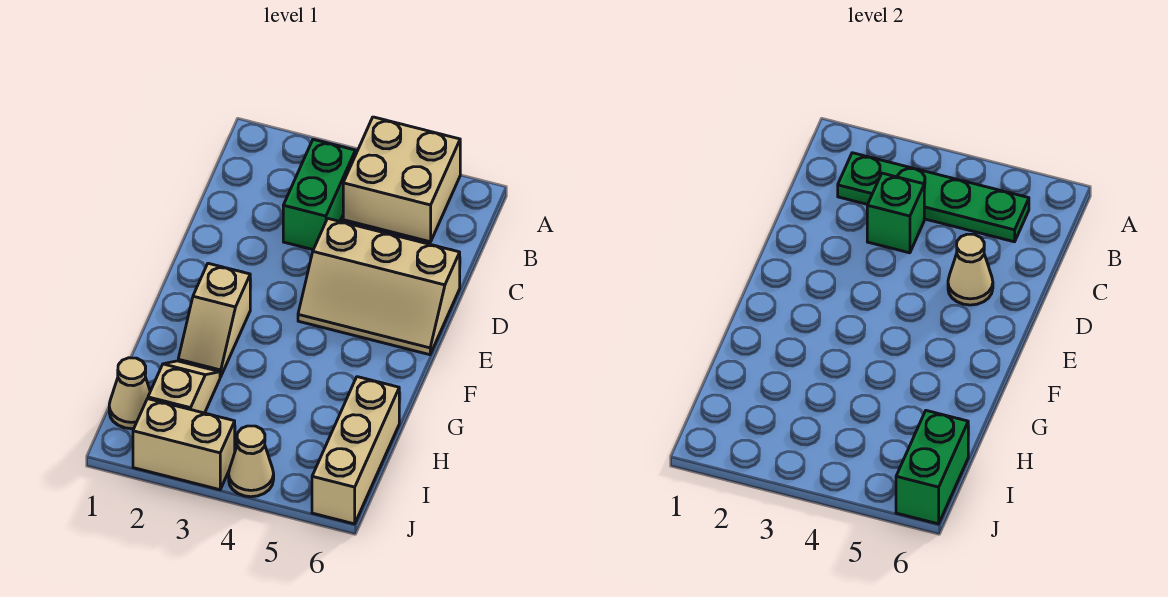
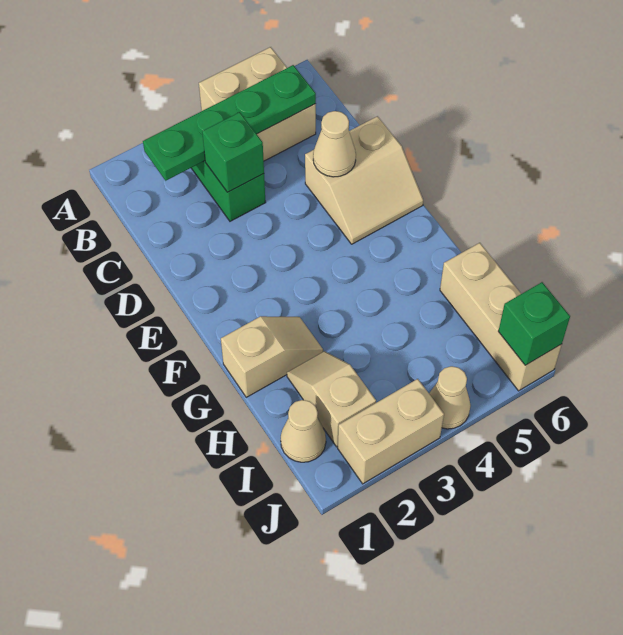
tan slope D4:E6 level 1 top D -> tan slope D5:E6 level 1 top D
tan slope F2:G2 level 1 top F -> tan slope G1:G2 level 1 top 1
green brick I6:J6 level 2 -> green brick J6 level 2

